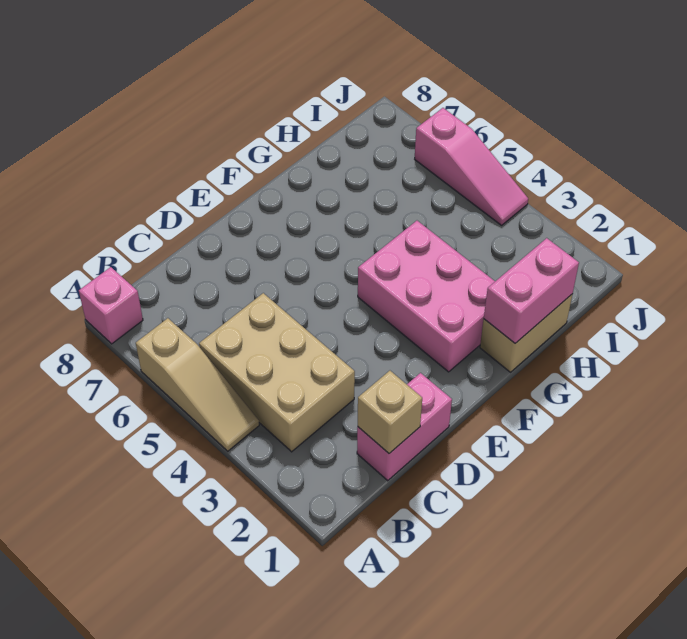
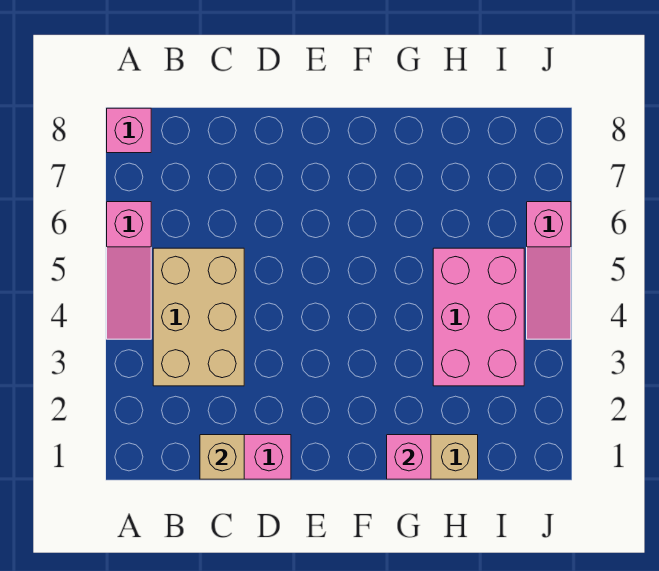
tan slope A4:A6 level 1 top 6 -> pink slope A4:A6 level 1 top 6
pink brick F2:G4 level 1 -> pink brick H3:I5 level 1
pink brick G1:H1 level 2 -> pink brick G1 level 2

